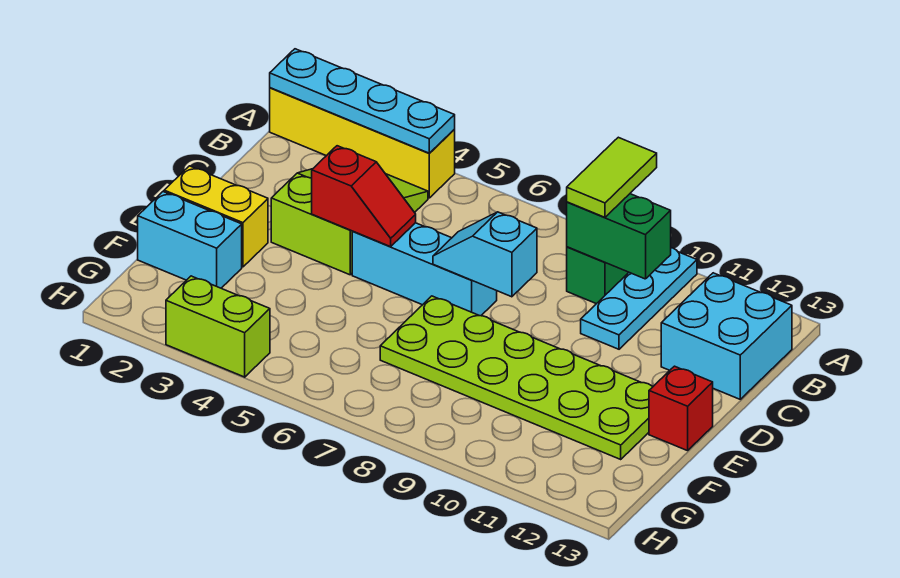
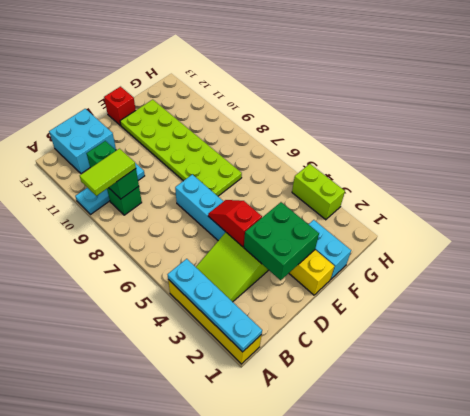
none -> green brick D2:E3 level 2
cyan slope D7:D8 level 2 top 8 -> none

